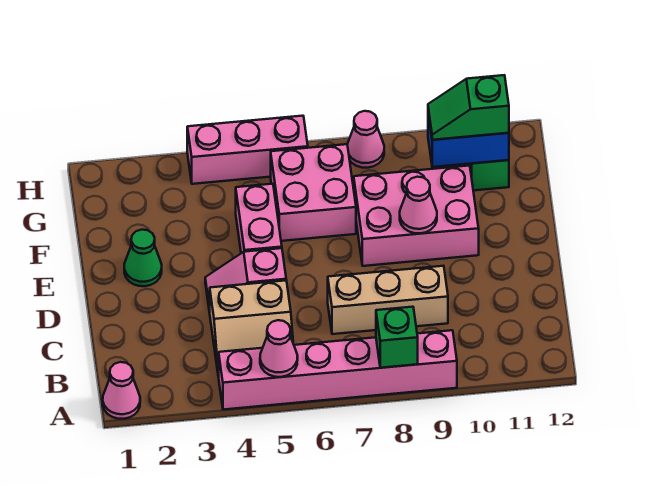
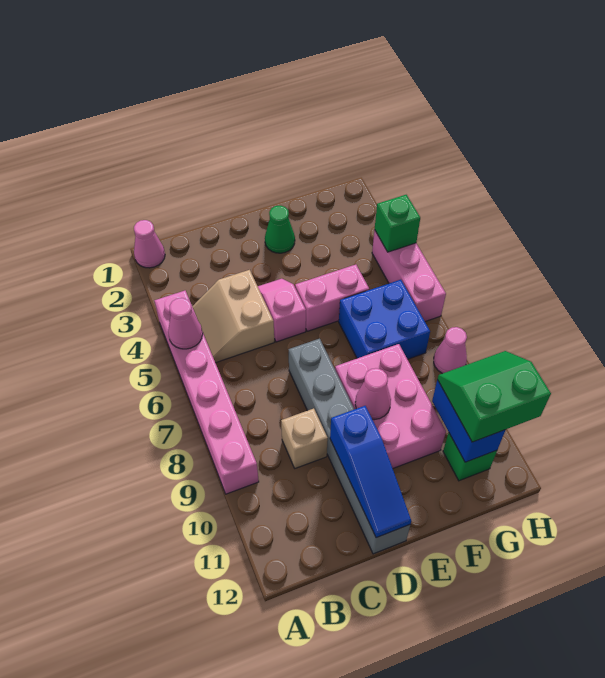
green brick A8 level 2 -> green brick H4 level 2
tan brick C7:C9 level 1 -> tan brick C9 level 1
none -> grey brick D7:D12 level 1
none -> blue slope D10:D12 level 2 top 10
pink brick F6:G7 level 1 -> blue brick F6:G7 level 1
green slope G10:G11 level 3 top 11 -> green slope G10:H11 level 3 top 11

